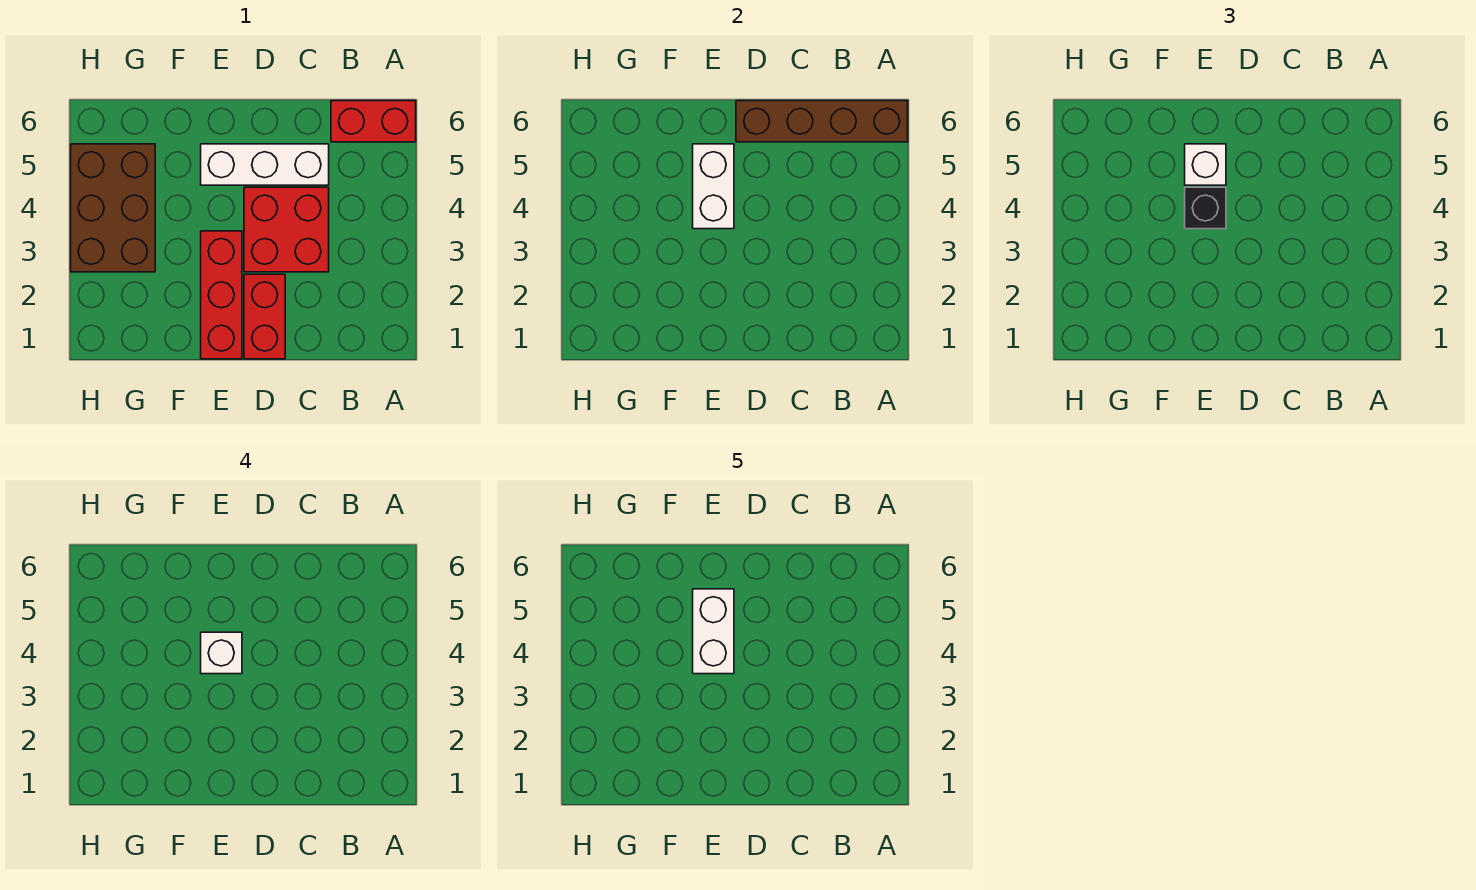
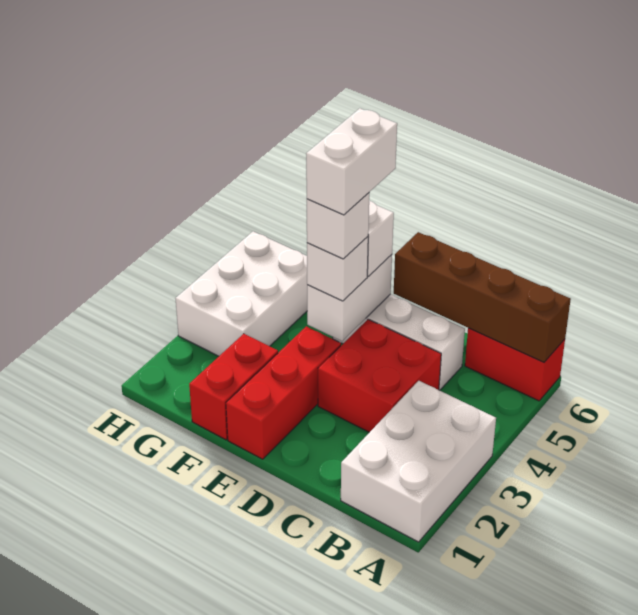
none -> white brick A1:B3 level 1
red brick D1:D2 level 1 -> red brick F1:F2 level 1
black brick E4 level 3 -> white brick E4 level 3
brown brick G3:H5 level 1 -> white brick G3:H5 level 1

